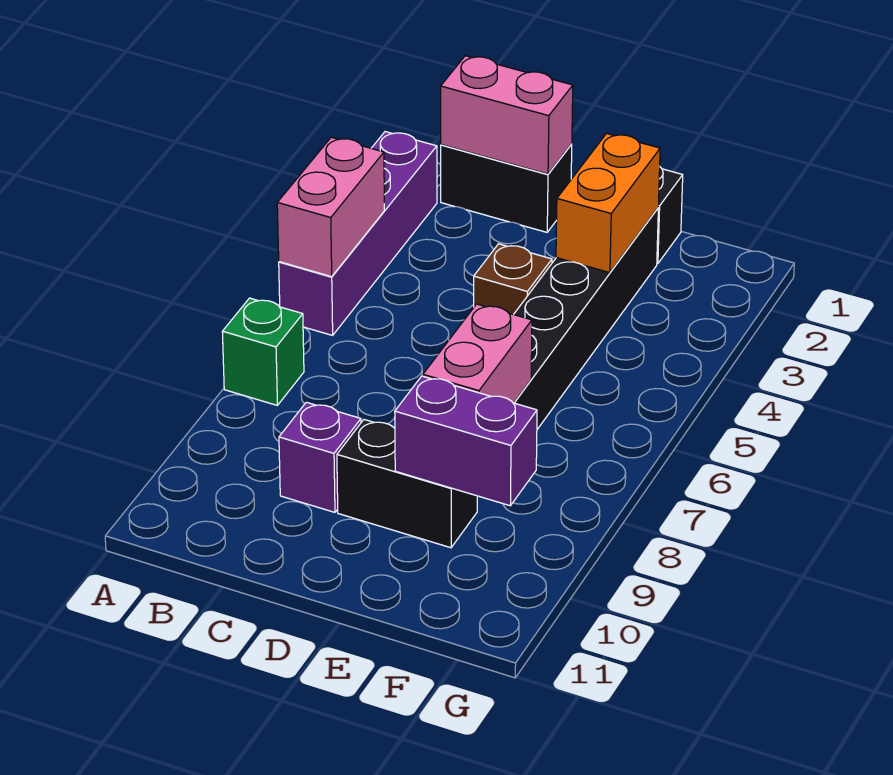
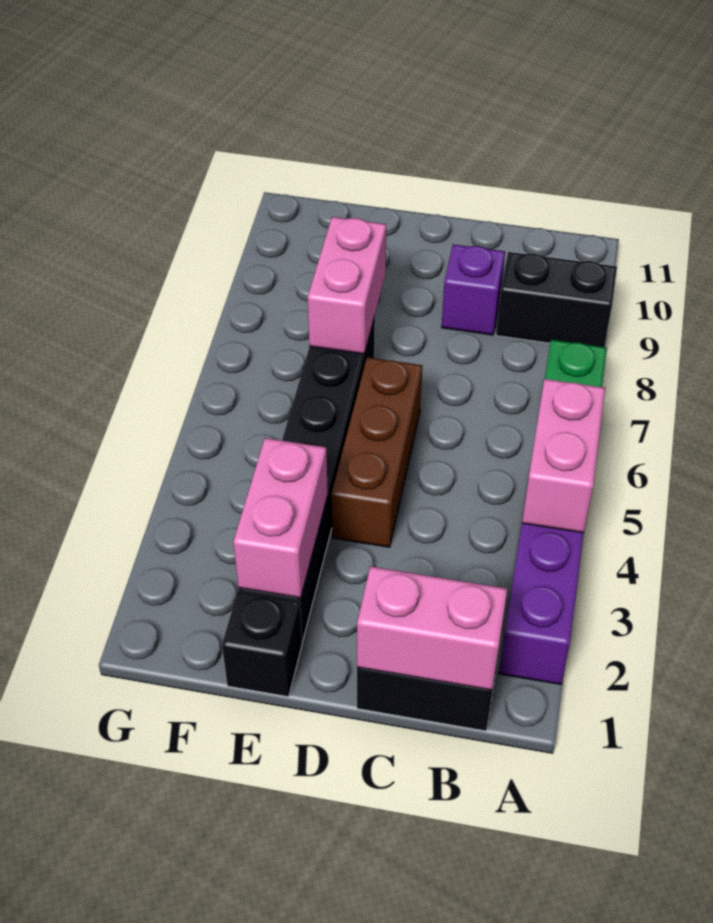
brown brick D4 level 1 -> brown brick D4:D6 level 1
black brick D9:E9 level 1 -> black brick A9:B9 level 1
orange brick E2:E3 level 2 -> pink brick E2:E3 level 2
purple brick E9:F9 level 2 -> none

